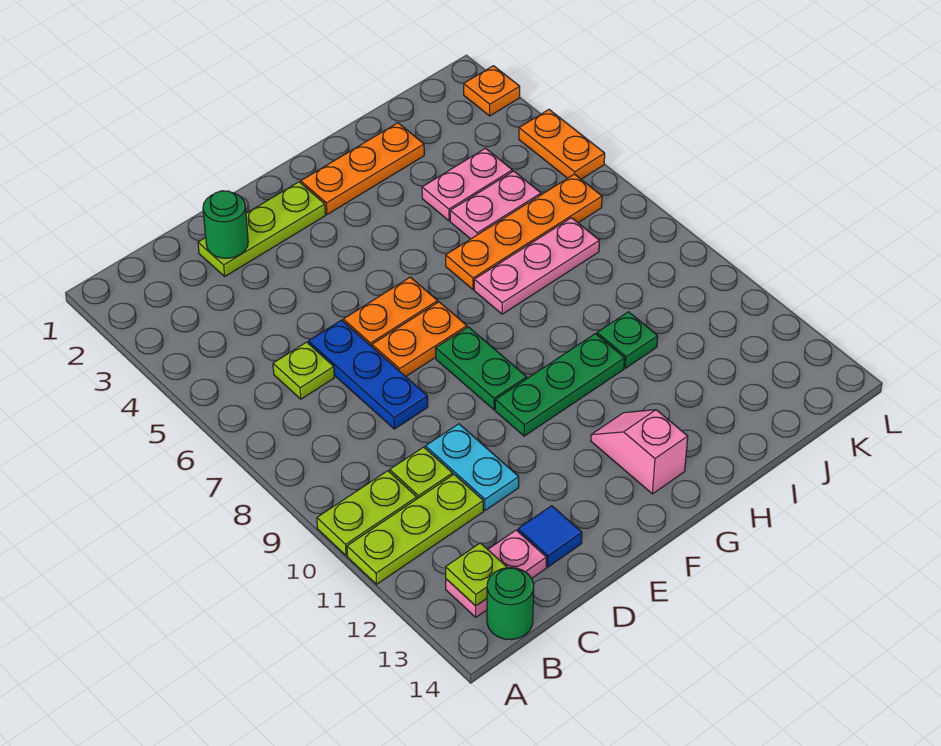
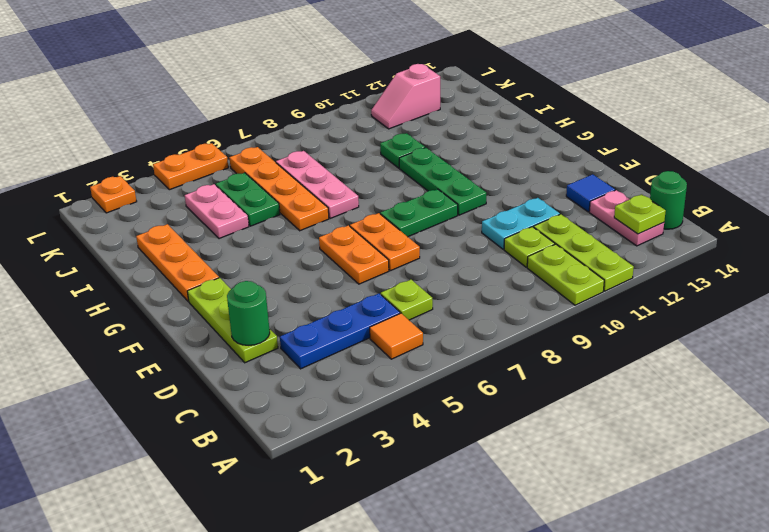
none -> orange tile B5 level 1
blue plate D6:D8 level 1 -> blue plate C3:C5 level 1
pink slope G12:G13 level 1 top 13 -> pink slope K11:K12 level 1 top 12
pink plate I5:J5 level 1 -> green plate I5:J5 level 1

